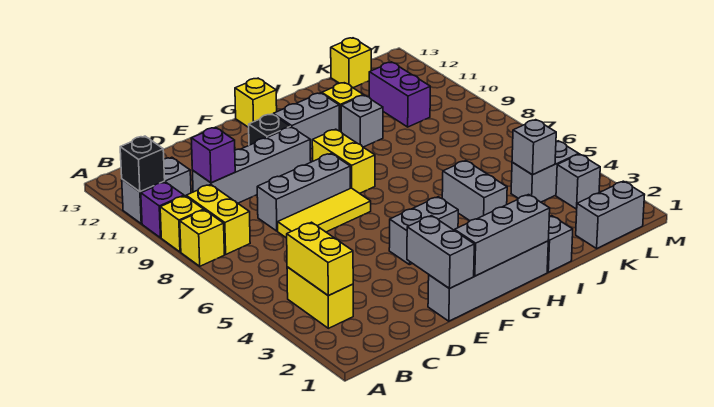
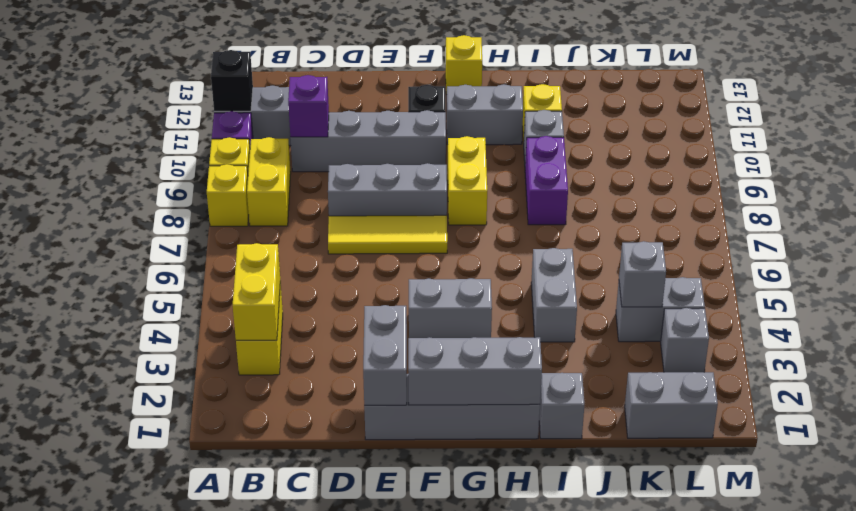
purple brick K10:K11 level 1 -> purple brick I8:I9 level 1
yellow brick K13 level 1 -> none

